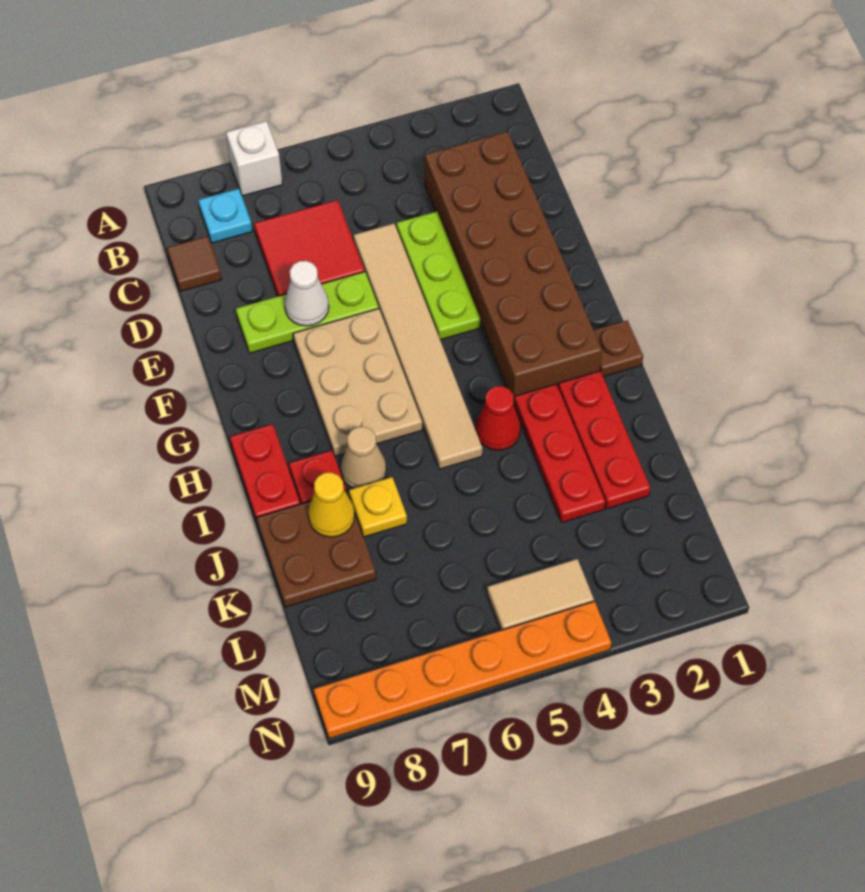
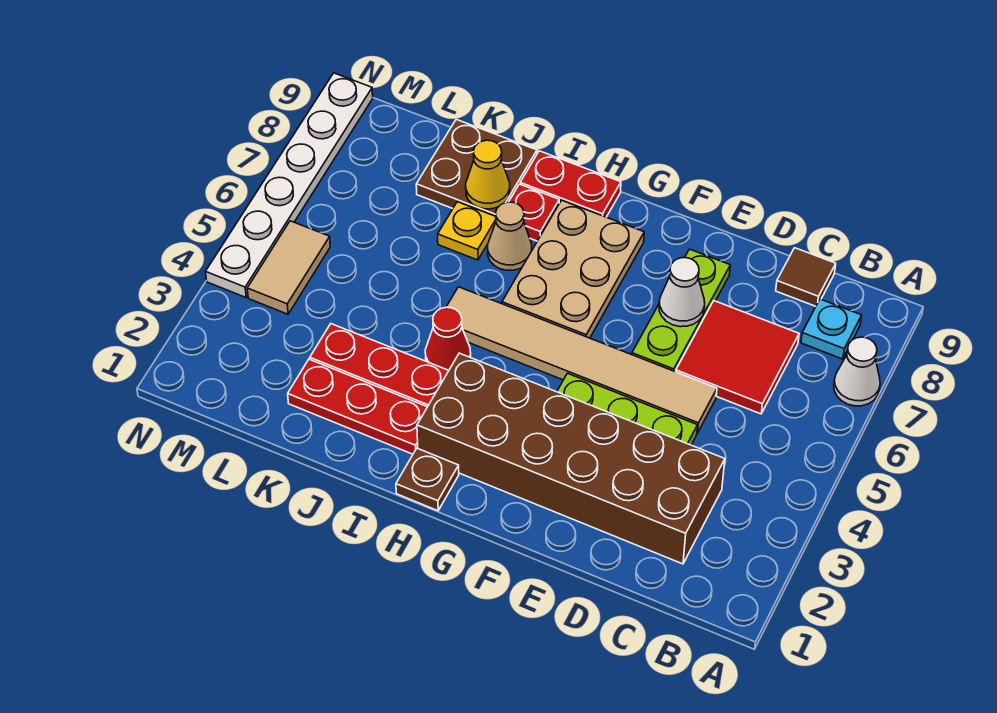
white brick A7 level 1 -> white cone A7 level 1
tan plate F6:H7 level 1 -> tan plate G6:H8 level 1
orange plate N4:N9 level 1 -> white plate N4:N9 level 1

